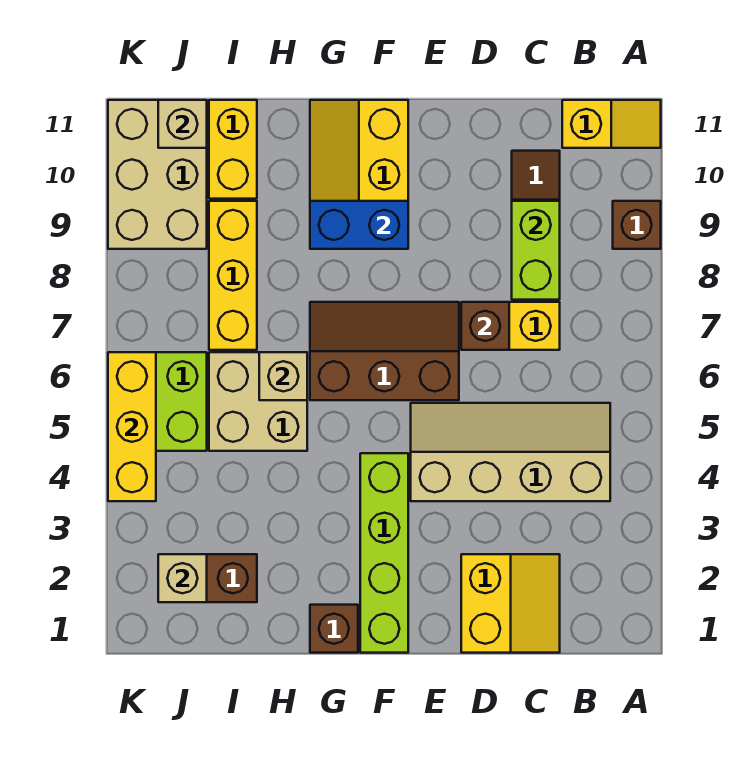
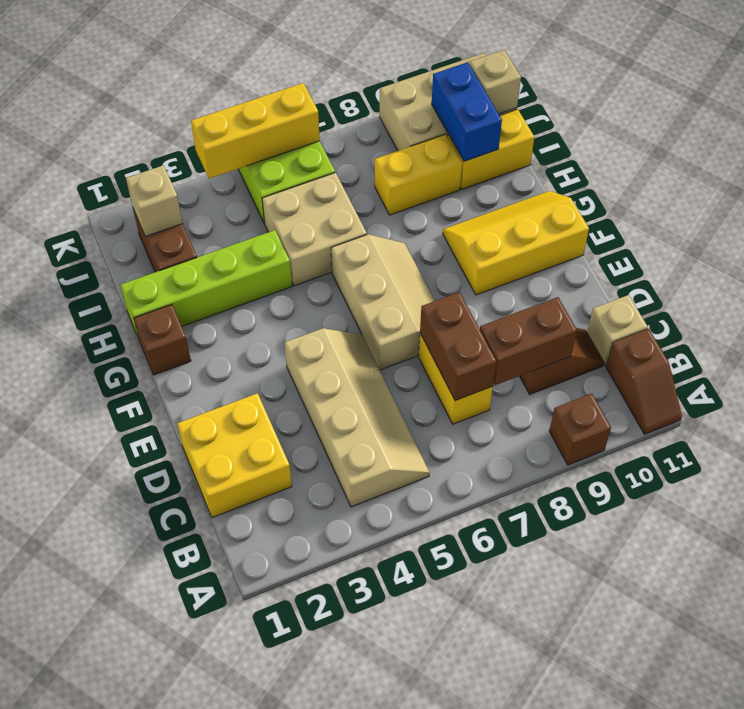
yellow slope A11:B11 level 1 top B -> brown slope A11:B11 level 1 top B
yellow slope C1:D2 level 1 top D -> yellow brick C1:D2 level 1
lime brick C8:C9 level 2 -> brown brick C8:C9 level 2
brown brick D7 level 2 -> brown brick C7:D7 level 2
brown slope E6:G7 level 1 top 6 -> tan slope E6:G7 level 1 top 6
lime brick F1:F4 level 1 -> lime brick H1:H4 level 1
blue brick F9:G9 level 2 -> blue brick I10:J10 level 2
tan brick H6 level 2 -> tan brick C11 level 1
yellow brick I7:I9 level 1 -> yellow brick I8:I9 level 1

